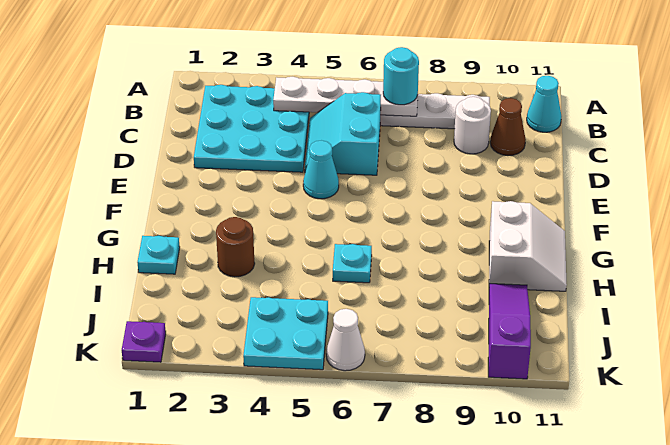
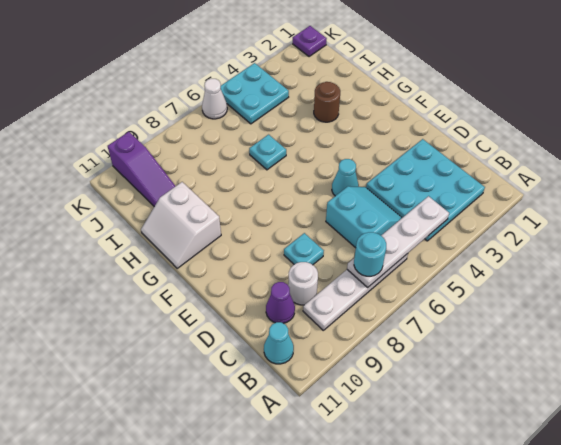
brown cone C10 level 1 -> purple cone C10 level 1
cyan plate H1 level 1 -> cyan plate D8 level 1

